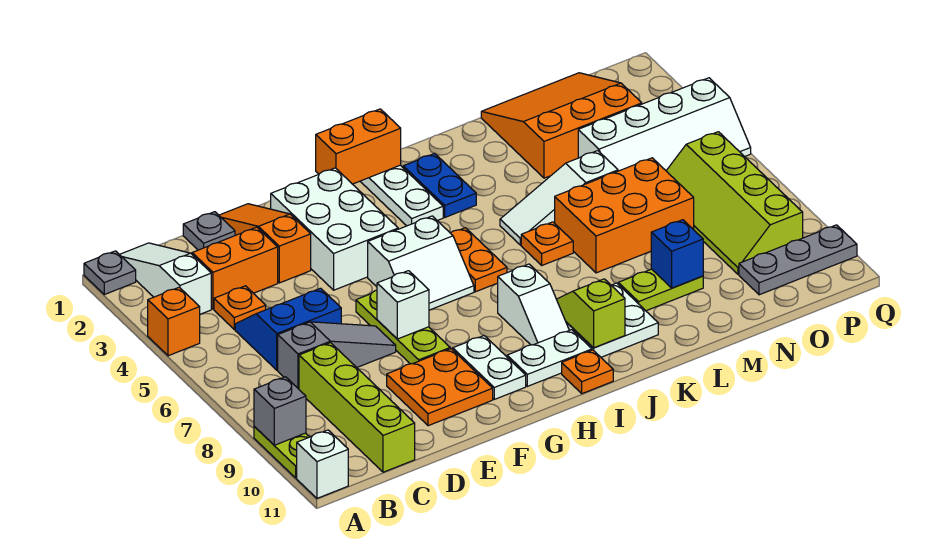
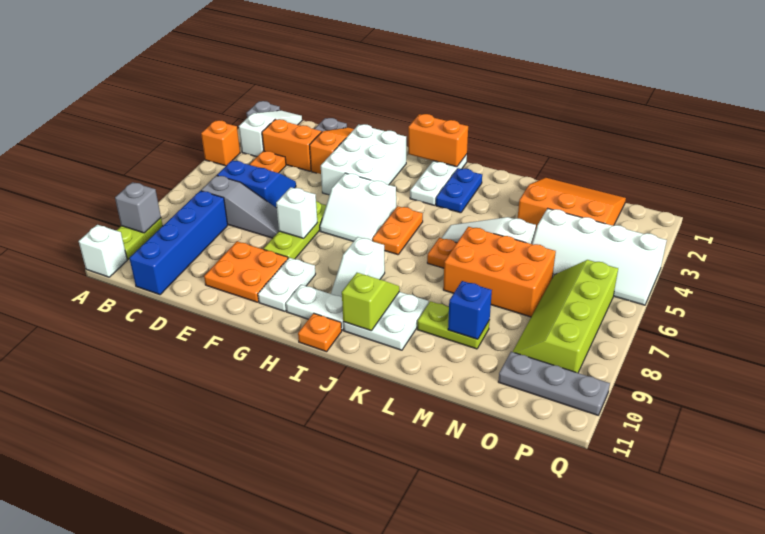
lime brick C8:C11 level 1 -> blue brick C8:C11 level 1

